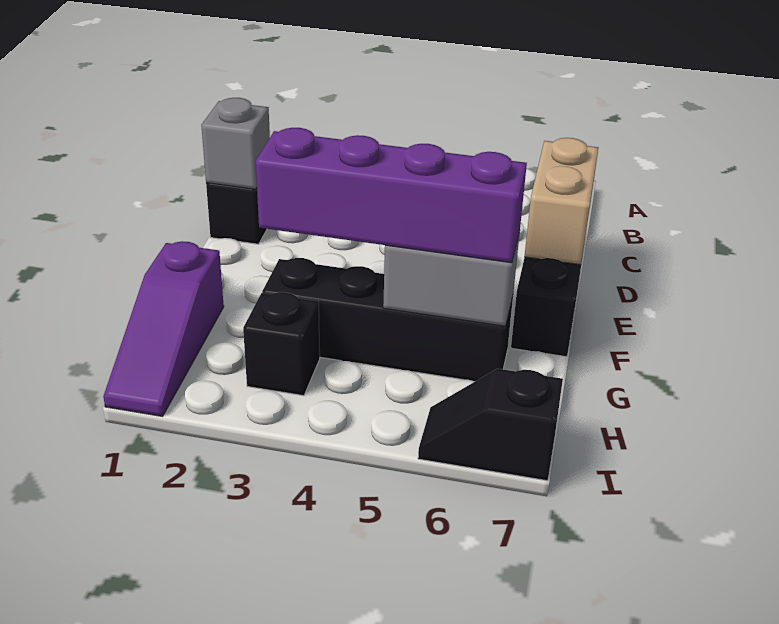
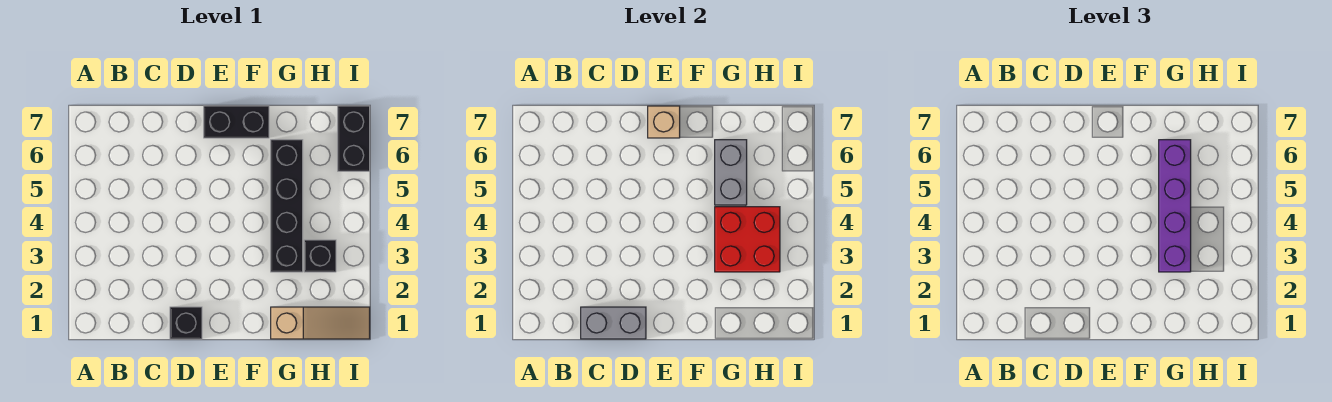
grey brick D1 level 2 -> grey brick C1:D1 level 2
tan brick D7:E7 level 2 -> tan brick E7 level 2
purple slope G1:I1 level 1 top G -> tan slope G1:I1 level 1 top G
none -> red brick G3:H4 level 2
black slope I6:I7 level 1 top 7 -> black brick I6:I7 level 1

